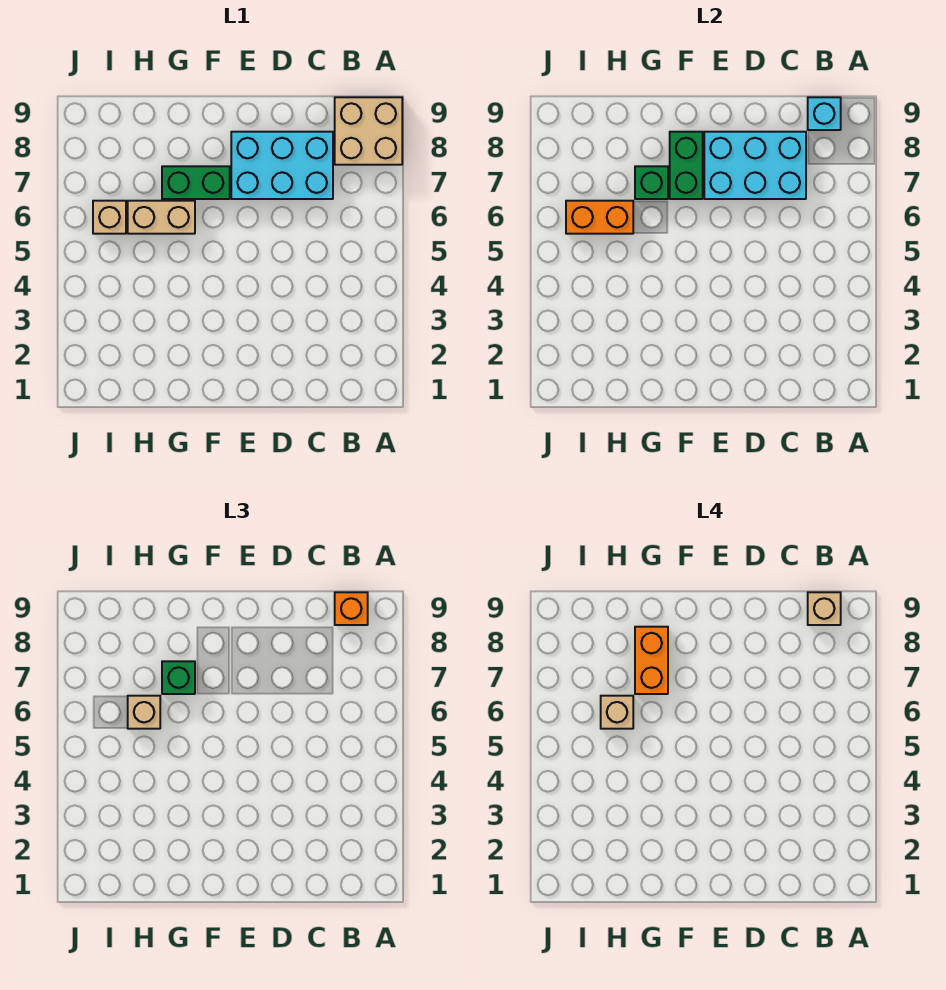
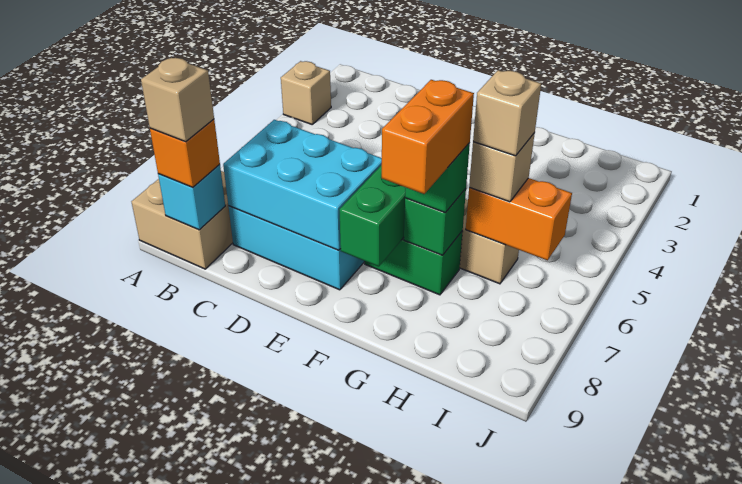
tan brick I6 level 1 -> tan brick A3 level 1

